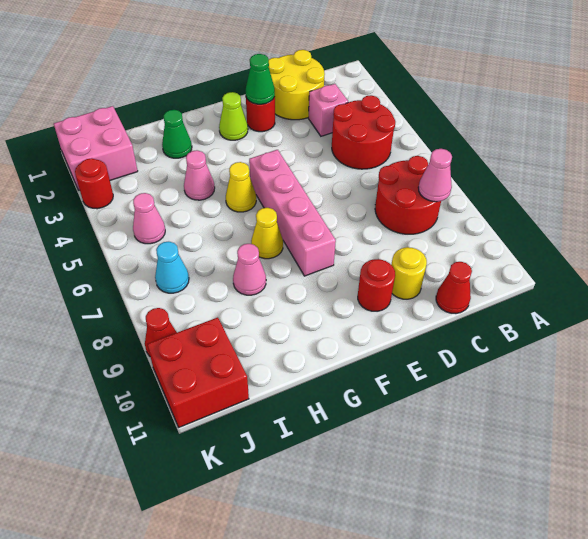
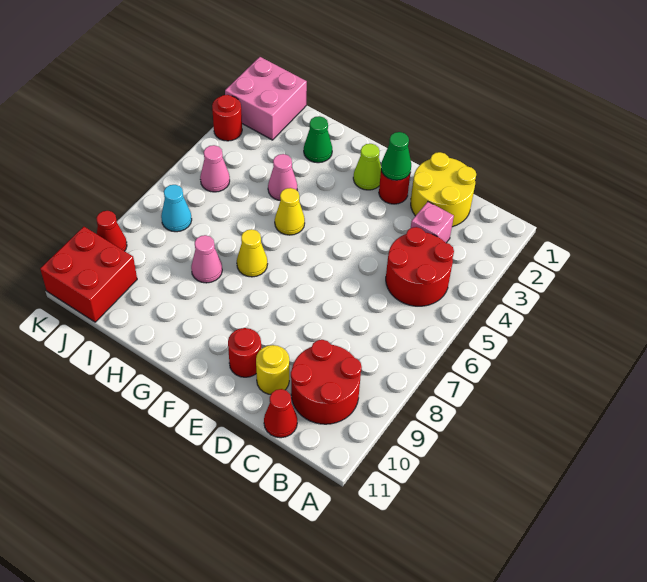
red round brick B7:C8 level 1 -> red round brick B9:C10 level 1
pink cone B8 level 2 -> none
pink brick F5:F8 level 1 -> none

